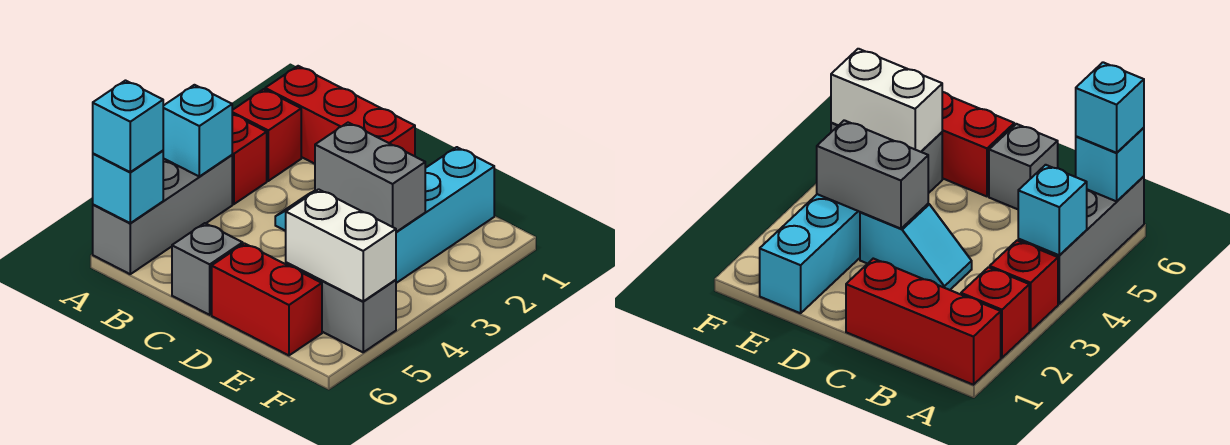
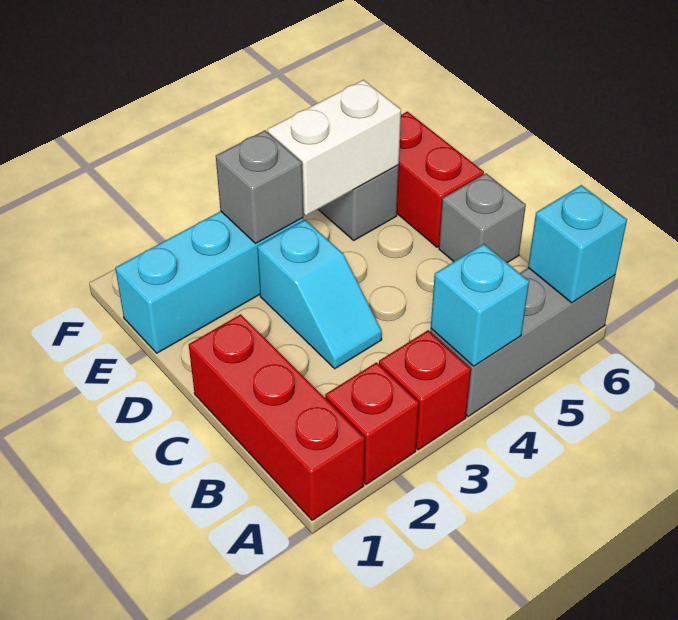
cyan brick A6 level 3 -> none
grey brick D3:E3 level 2 -> grey brick E3 level 2
white brick E5:F5 level 2 -> white brick E4:E5 level 2

